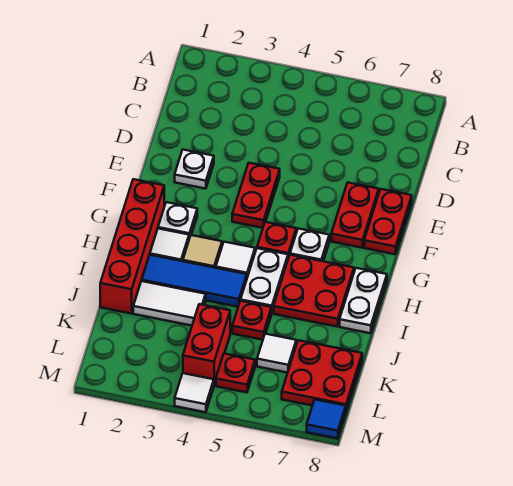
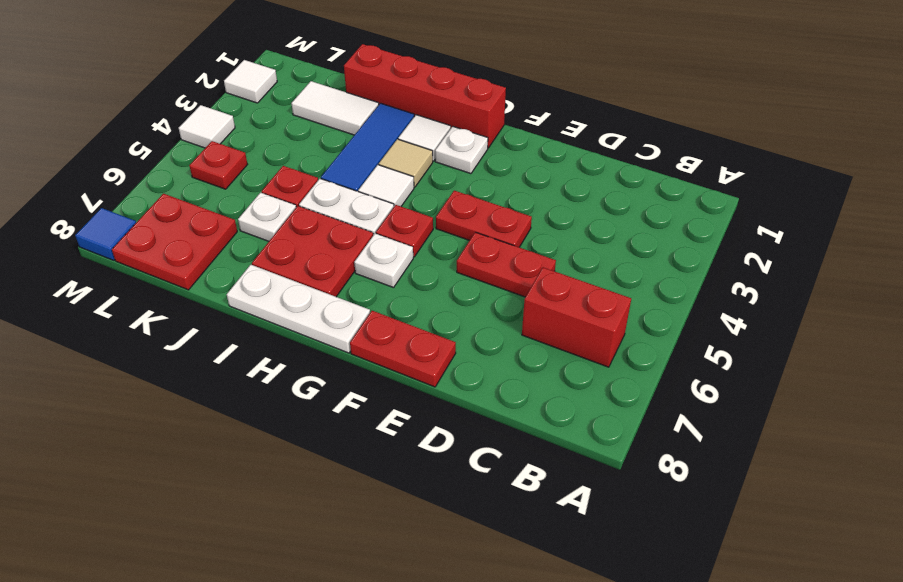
white plate E2 level 1 -> white plate J6 level 1
red plate E7:F7 level 1 -> red plate D5:E5 level 1
white plate H8:I8 level 1 -> white plate G8:I8 level 1
white tile J2:J3 level 1 -> white tile J2:K2 level 1
red brick K4:L4 level 1 -> red brick B6:C6 level 1
white tile K6 level 1 -> white tile M2 level 1

